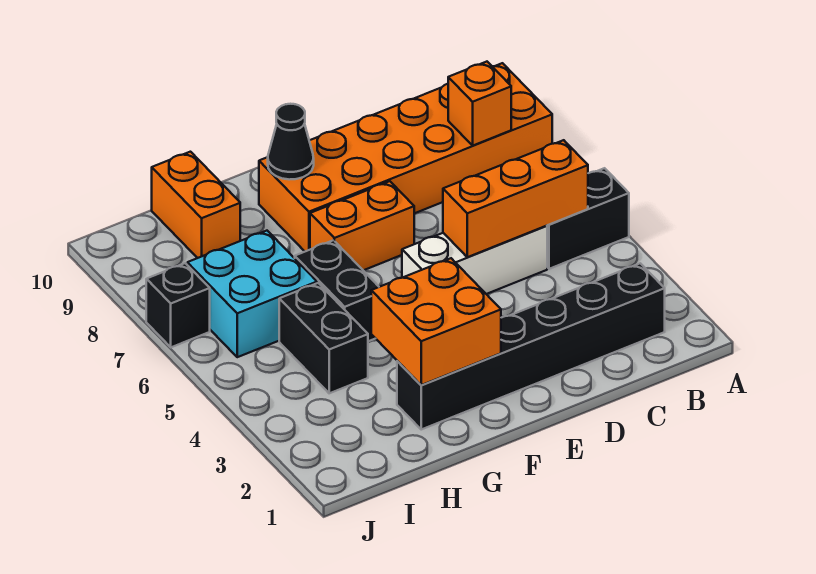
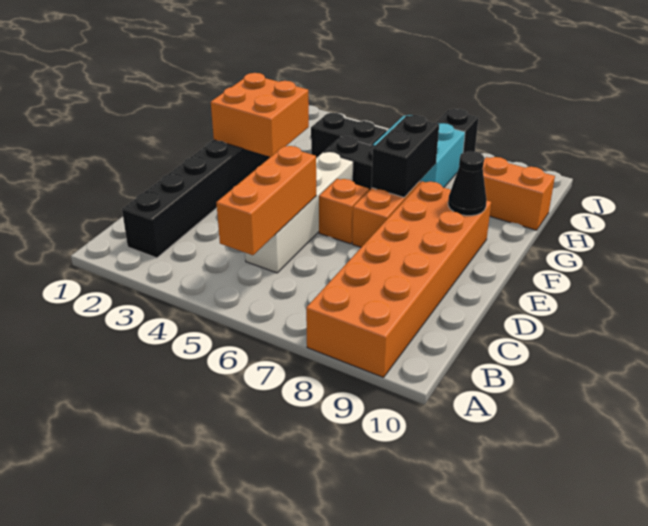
black brick A5:B5 level 1 -> black brick F7:G7 level 2
orange brick B8 level 2 -> orange brick E6 level 1
white brick C5:E5 level 1 -> white brick C5:F5 level 1

